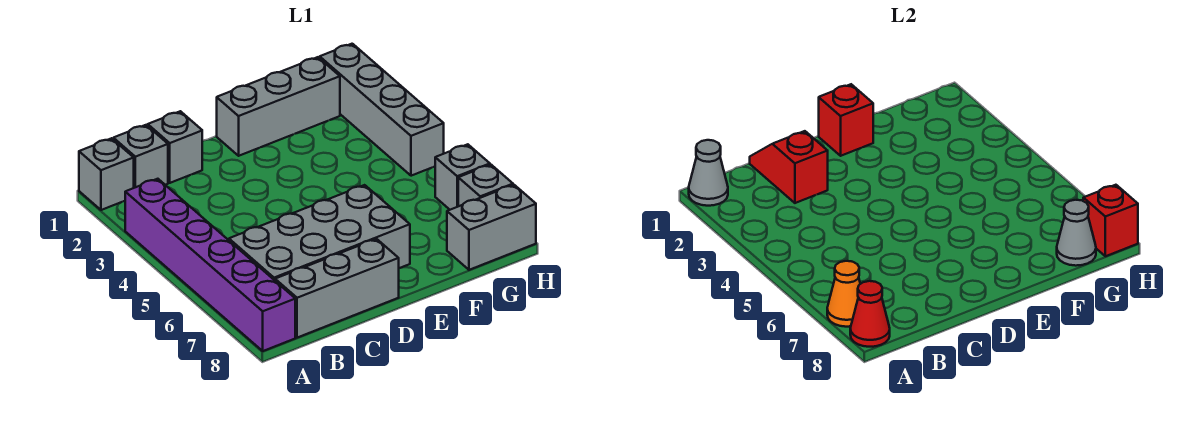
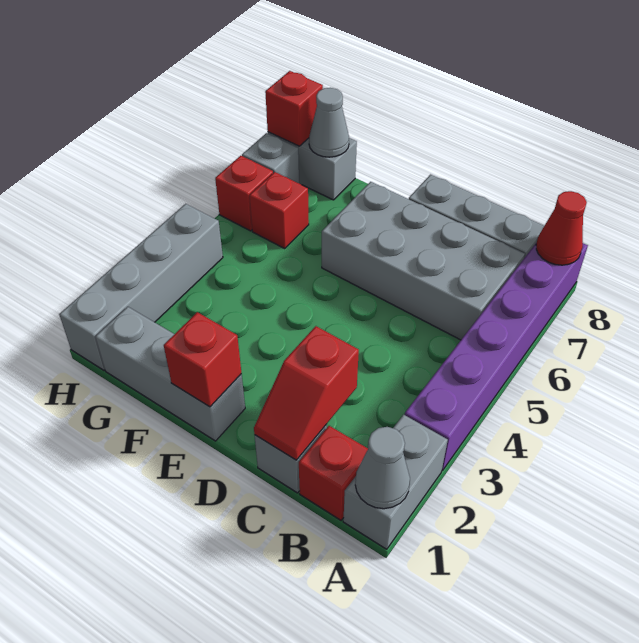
grey brick A1 level 1 -> grey brick A1:A2 level 1
orange cone A7 level 2 -> none
grey brick B1 level 1 -> red brick B1 level 1
none -> red brick G6 level 1
grey brick H6 level 1 -> red brick H6 level 1

